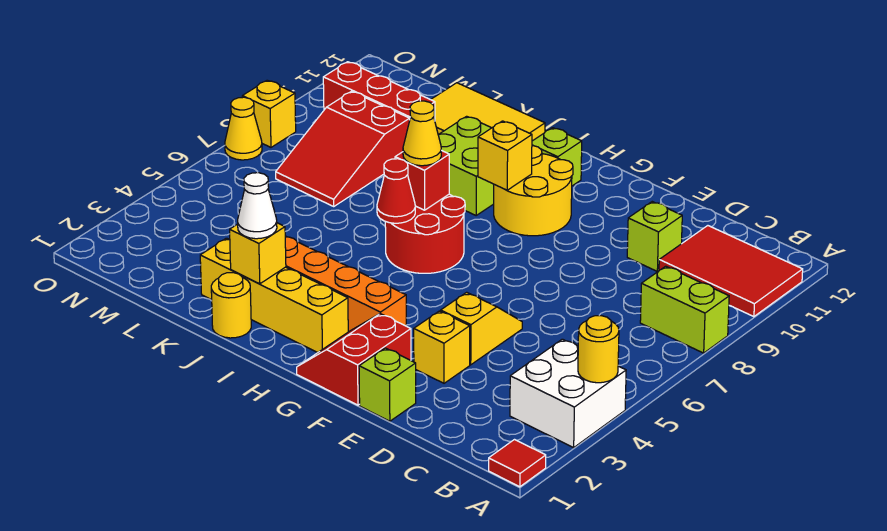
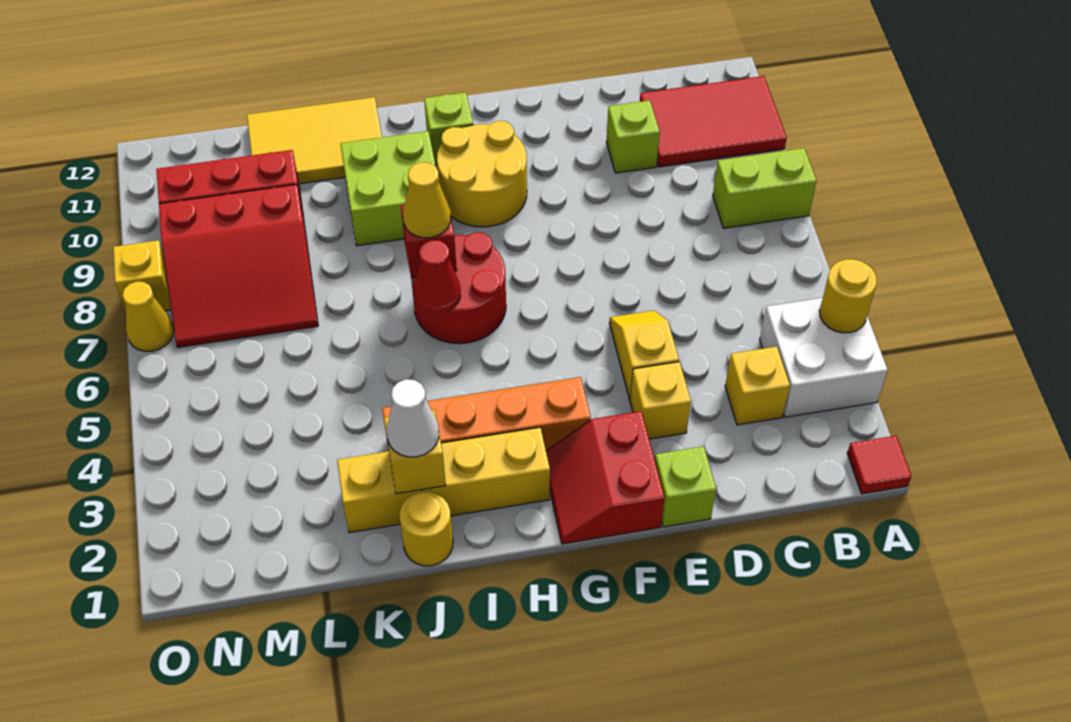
yellow brick H9 level 2 -> yellow brick C3 level 1
red slope L7:M9 level 1 top 9 -> red slope L7:N9 level 1 top 9

